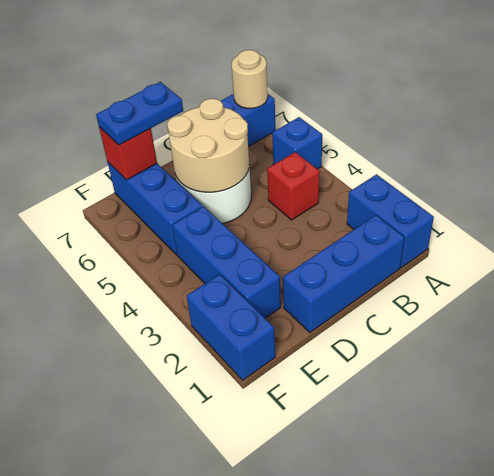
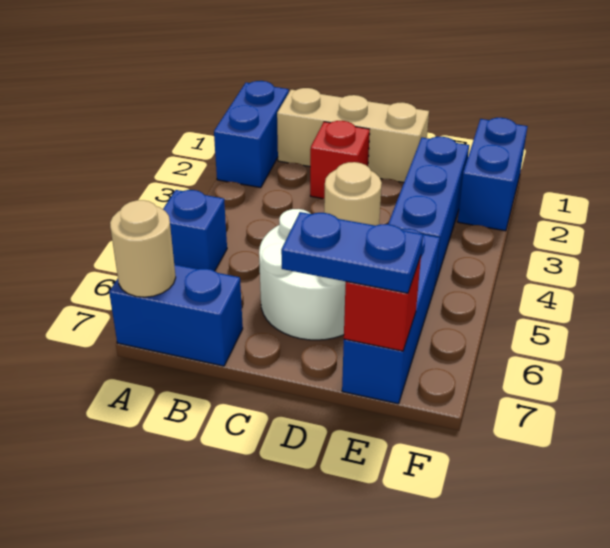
blue brick B1:D1 level 1 -> tan brick B1:D1 level 1
red brick B4 level 1 -> red brick C2 level 1
tan round brick C5:D6 level 2 -> tan round brick D5 level 2

